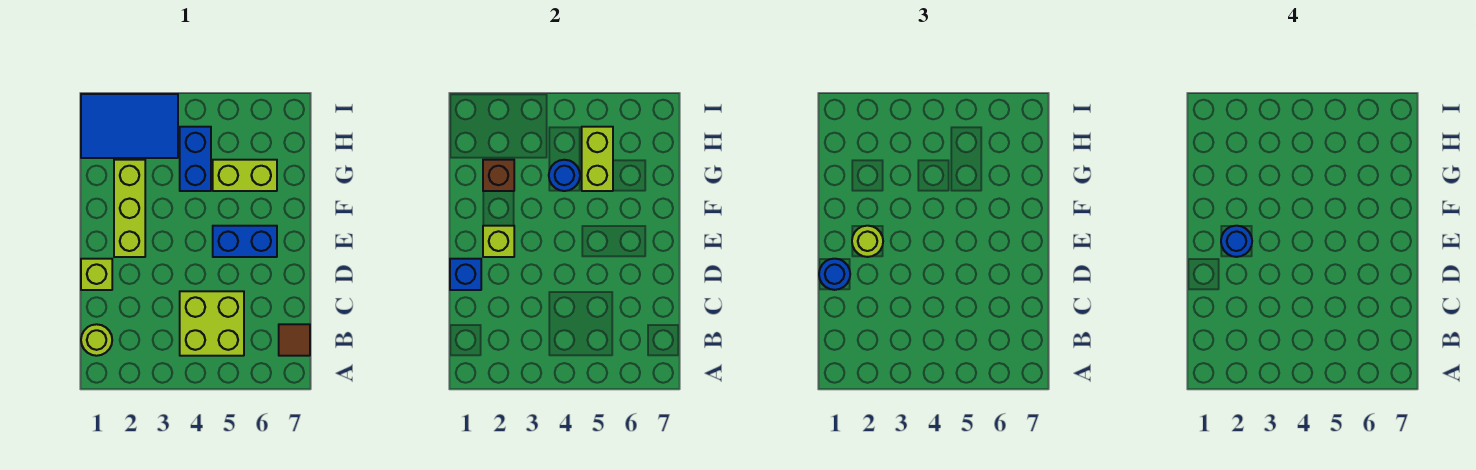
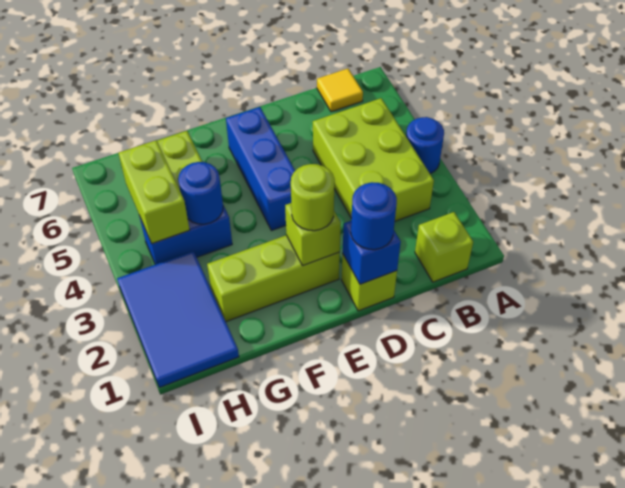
lime round brick B1 level 1 -> lime brick B1 level 1
lime brick B4:C5 level 1 -> lime brick B3:C5 level 1
brown tile B7 level 1 -> yellow tile B7 level 1
blue round brick E2 level 4 -> blue round brick A4 level 1
blue brick E5:E6 level 1 -> blue brick E4:E6 level 1
brown brick G2 level 2 -> none
lime brick G5:H5 level 2 -> lime brick H4:H5 level 2

